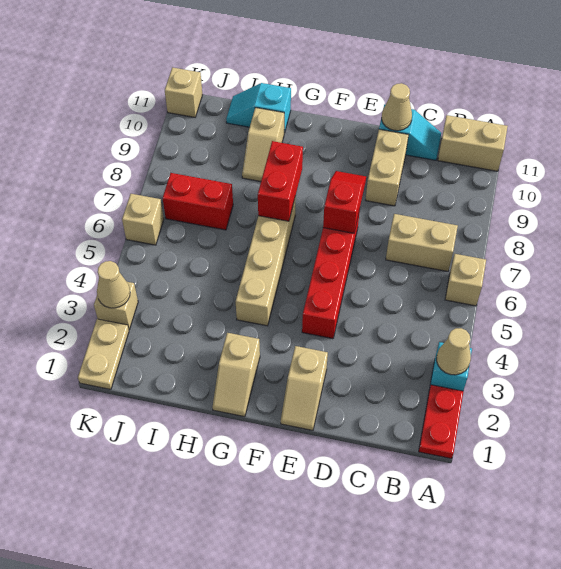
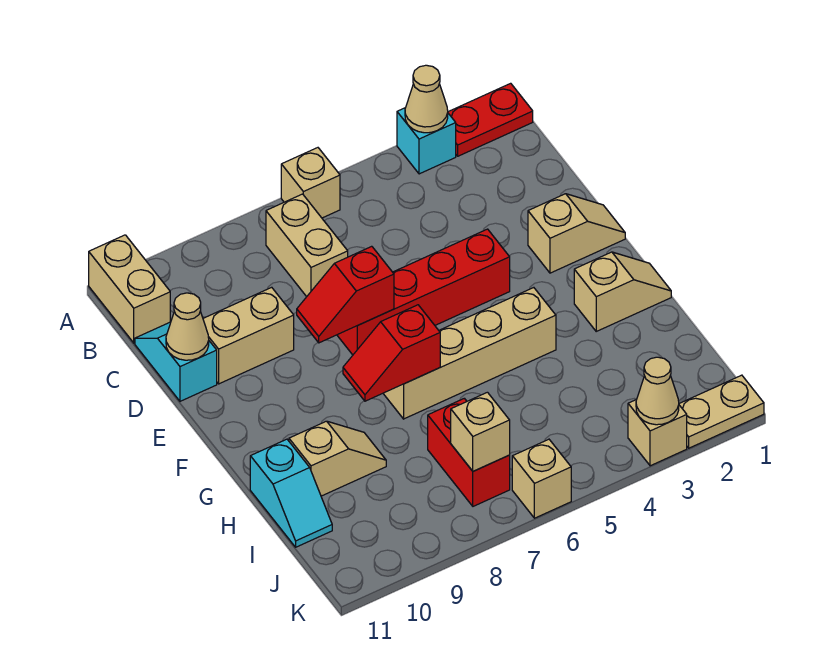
red brick G7:G8 level 2 -> red slope G7:G8 level 2 top 7
tan brick K11 level 1 -> tan brick J7 level 2

